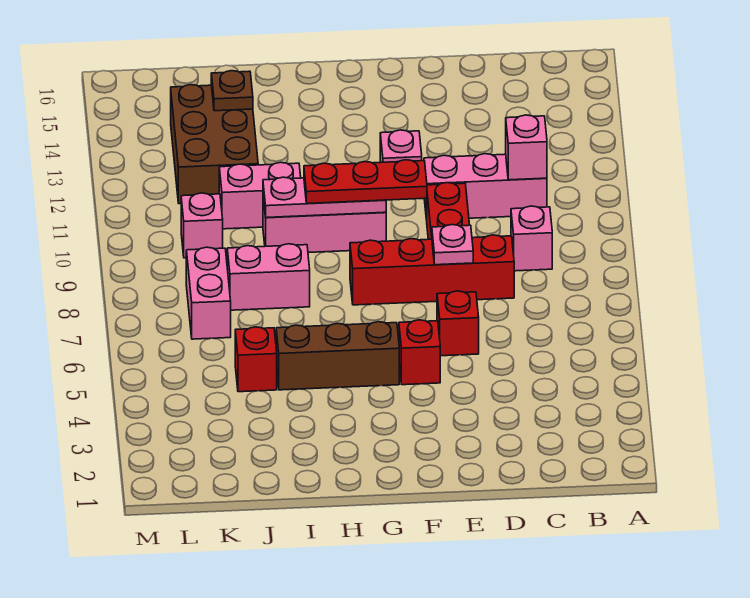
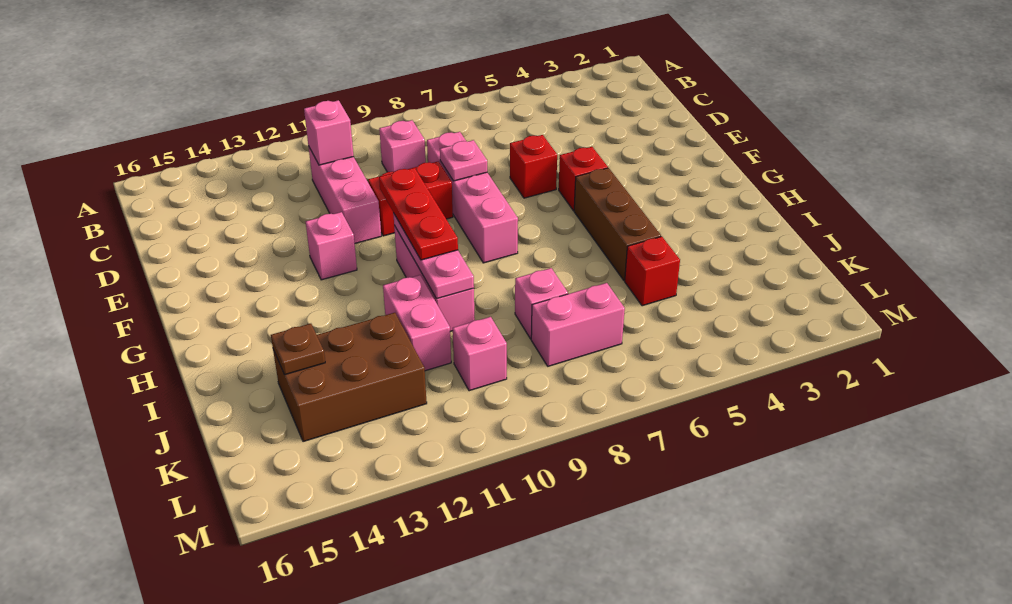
red brick D8:G8 level 1 -> pink brick D8:G8 level 1
pink brick I8:J8 level 1 -> pink brick J8 level 1

